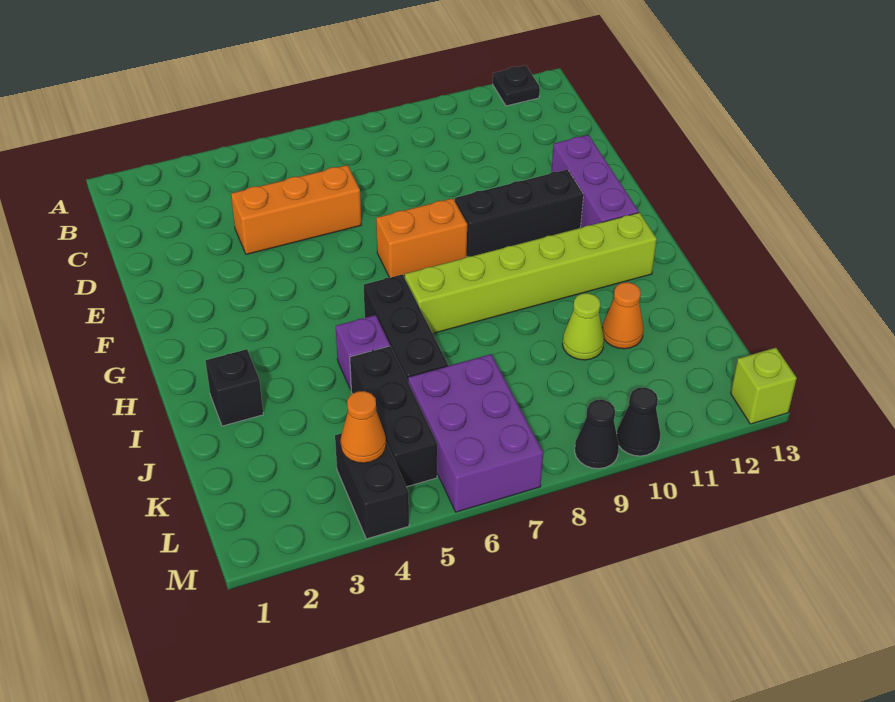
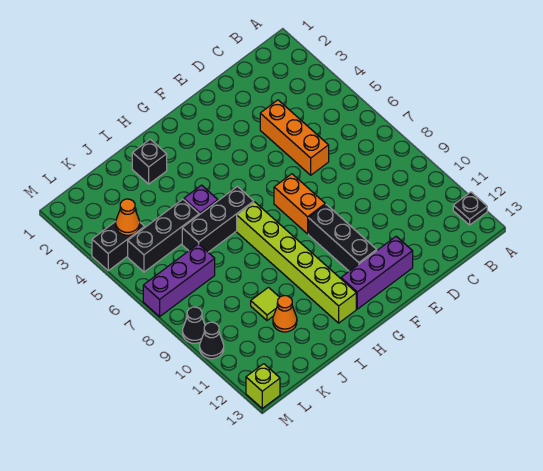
lime cone J10 level 1 -> lime tile J10 level 1
purple brick K6:M7 level 1 -> purple brick K7:M7 level 1

